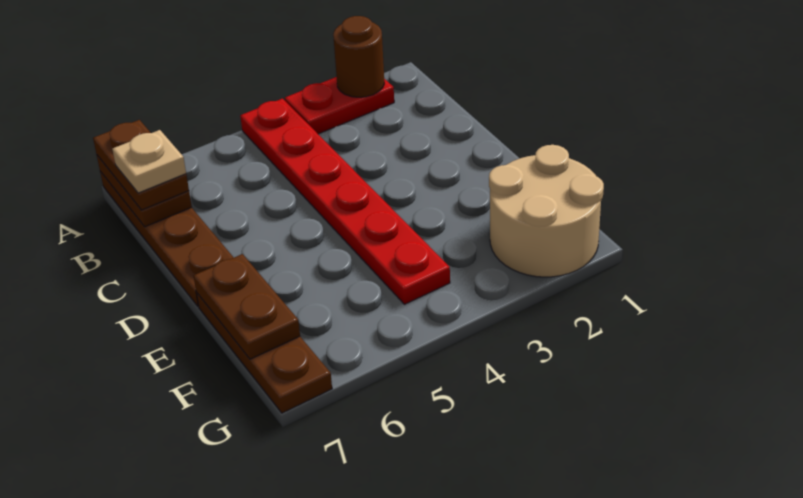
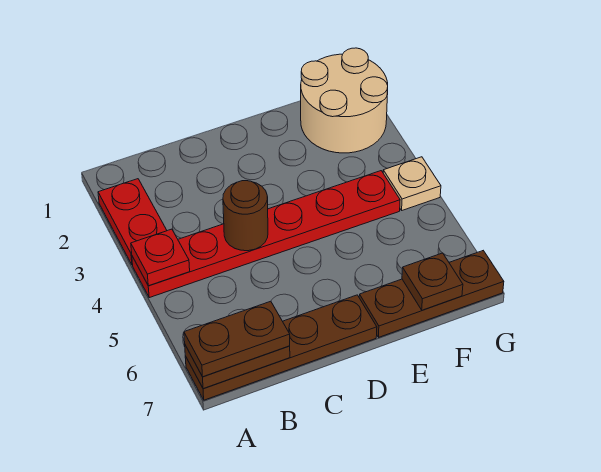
brown round brick A2 level 2 -> brown round brick C4 level 2
none -> red plate A4 level 2
tan plate B7 level 4 -> tan plate G4 level 1
brown plate E7:F7 level 2 -> brown plate F7 level 2

